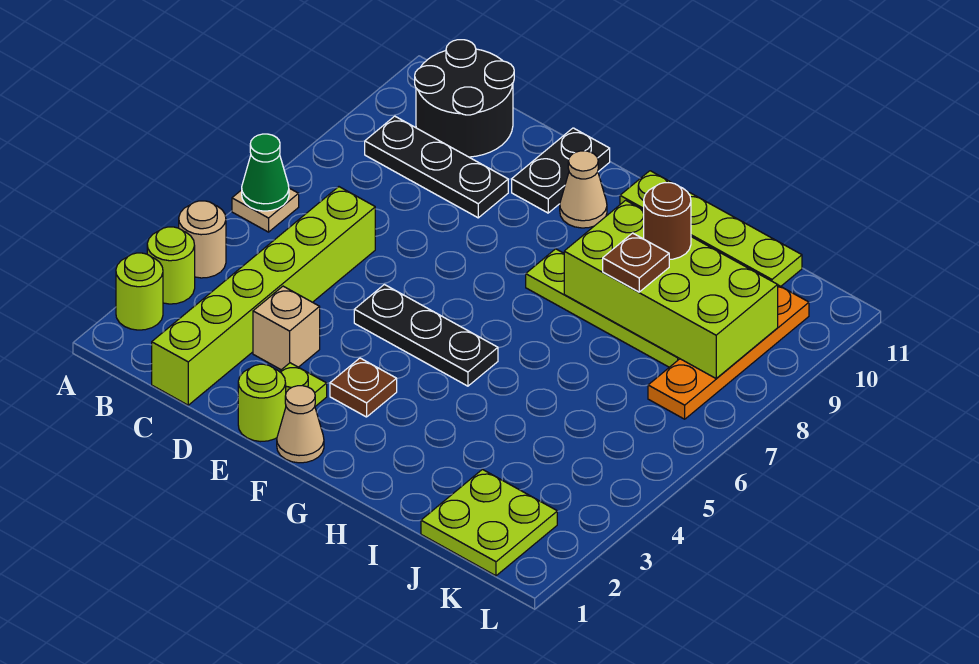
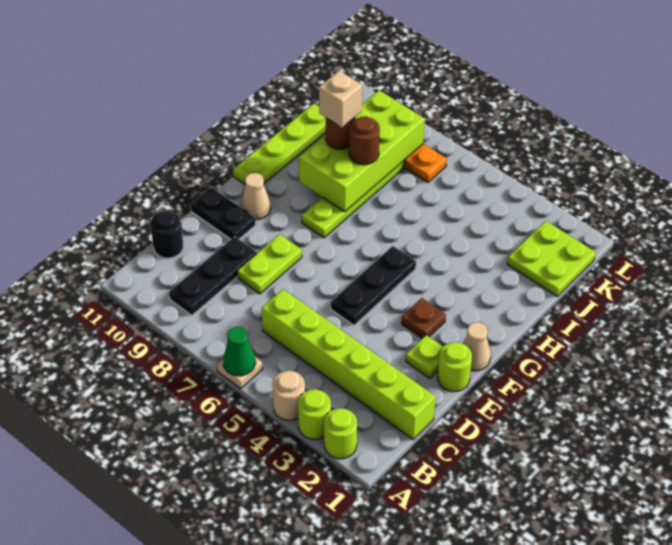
black round brick B10:C11 level 1 -> black round brick C11 level 1
tan brick D3 level 1 -> tan brick I9 level 4
none -> lime plate D8:E8 level 1
brown plate I8 level 3 -> brown round brick I8 level 3

